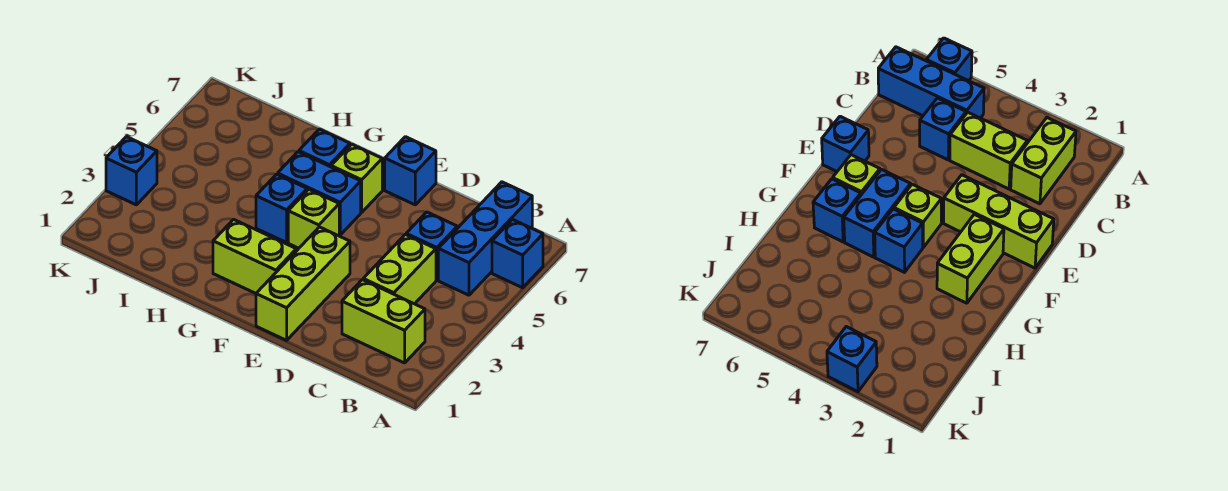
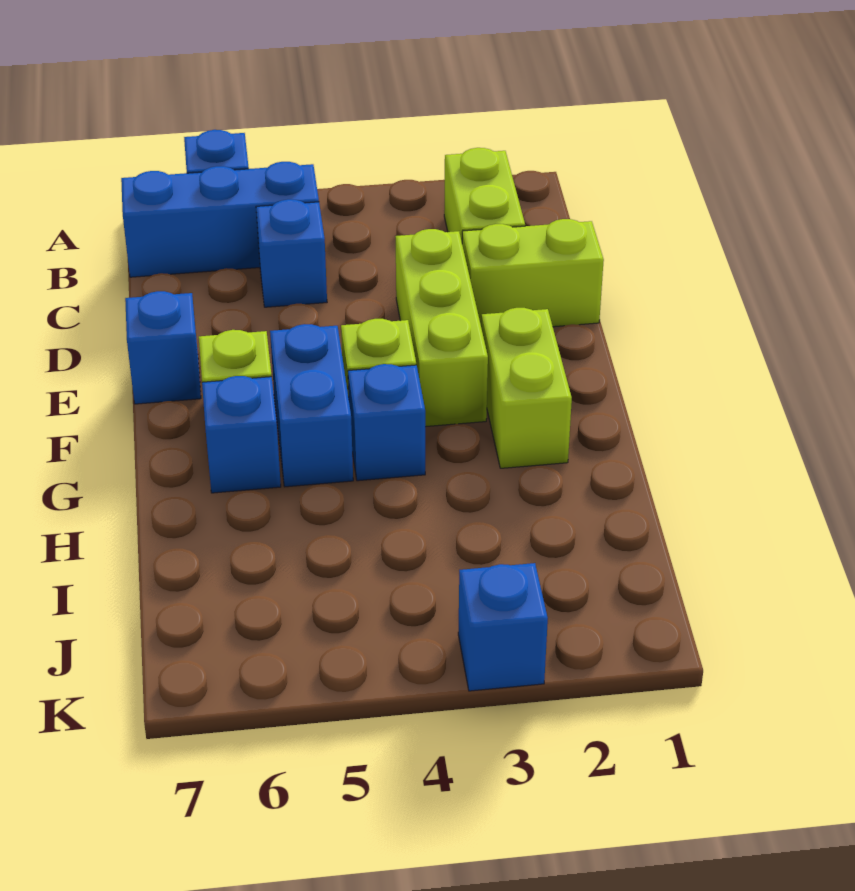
lime brick C3:C4 level 1 -> lime brick D1:D2 level 1
lime brick E1:E3 level 1 -> lime brick D3:F3 level 1

